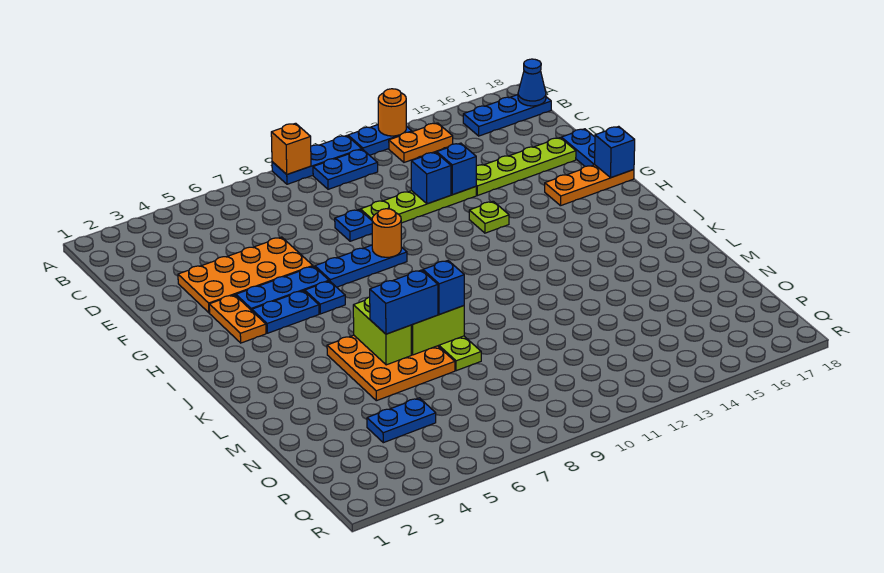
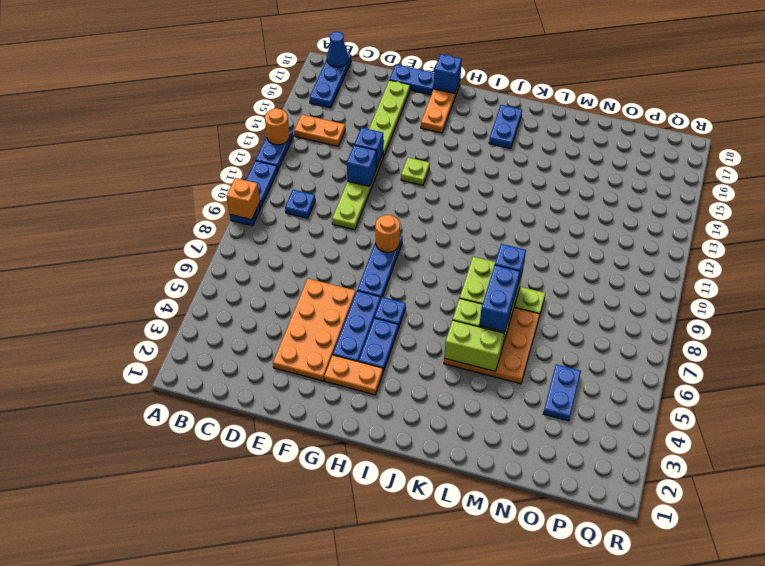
blue plate B10:B11 level 1 -> blue plate J16:J17 level 1
orange plate B13:B14 level 1 -> orange plate B14:C14 level 1
blue plate E9 level 1 -> blue plate C10 level 1
none -> lime brick K5:L5 level 2

